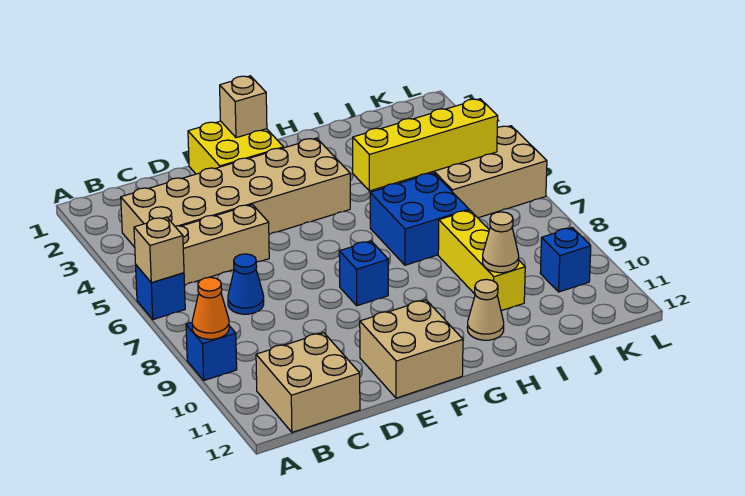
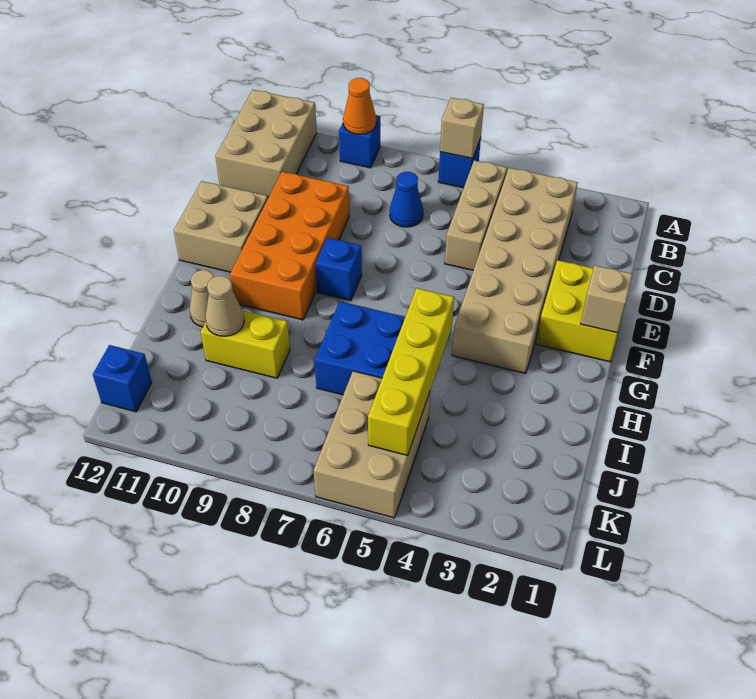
tan brick B11:C12 level 1 -> tan brick A11:C12 level 1
none -> orange brick D9:G10 level 1
yellow brick I8:I10 level 1 -> yellow brick I9:I10 level 1
blue brick K10 level 1 -> blue brick K12 level 1

